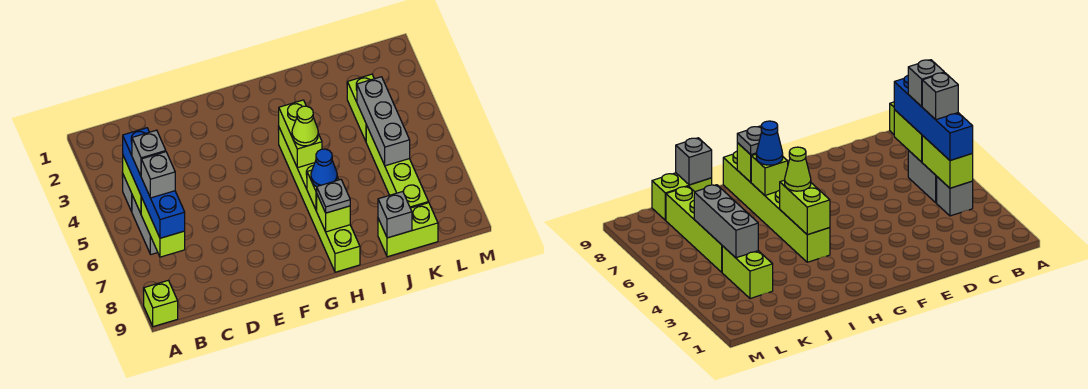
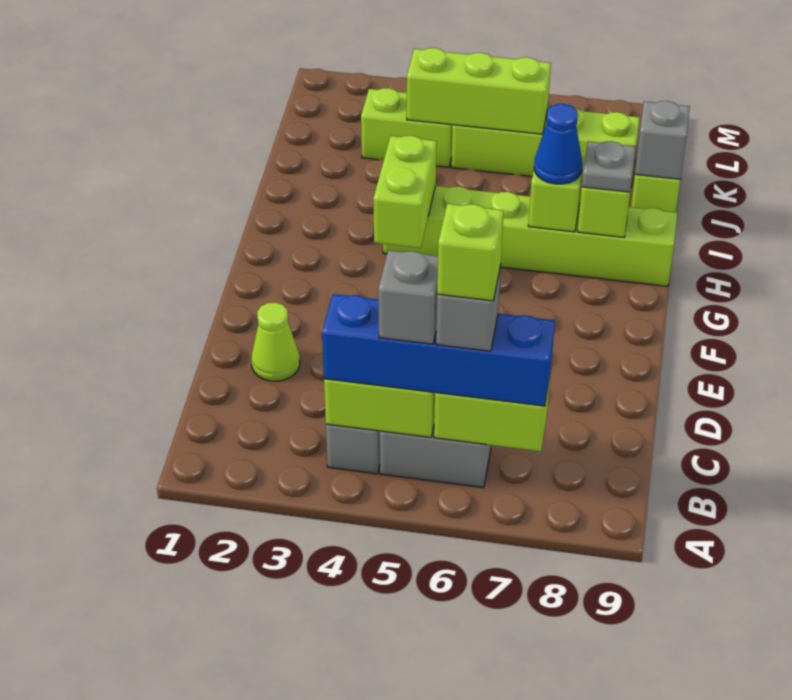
lime brick A9 level 1 -> lime brick B6 level 5
lime brick H4:H5 level 2 -> lime brick G4:H4 level 2
lime cone H5 level 3 -> lime cone D2 level 1
grey brick K4:K6 level 2 -> lime brick K4:K6 level 2

